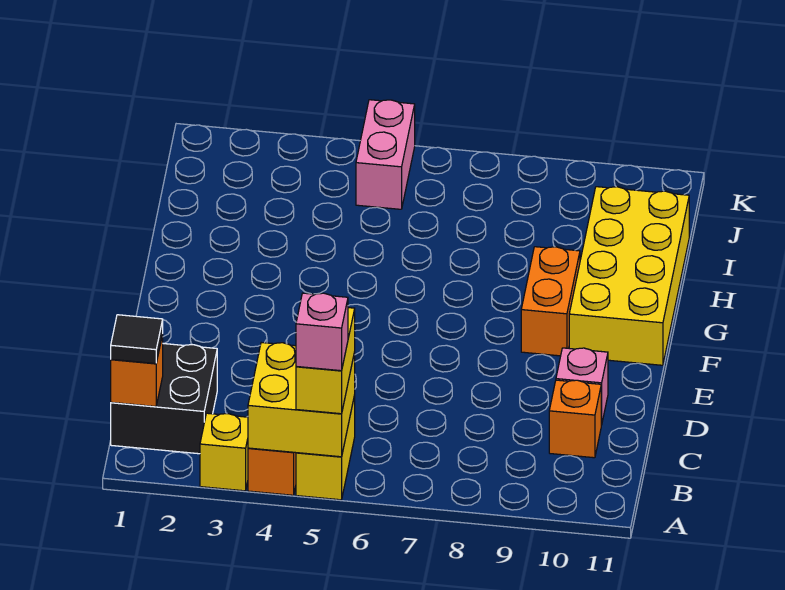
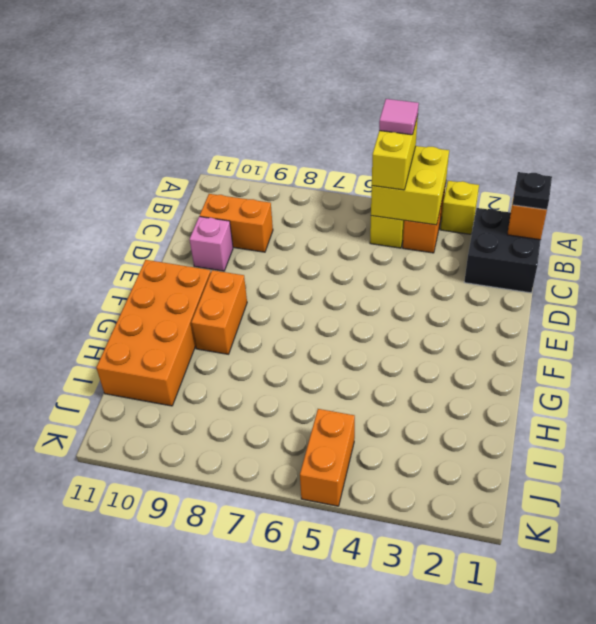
pink brick A5 level 4 -> pink tile A5 level 4
black tile B1 level 3 -> black plate B1 level 3
orange brick C10 level 1 -> orange brick C9:C10 level 1
yellow brick F10:I11 level 1 -> orange brick F10:I11 level 1
pink brick J5:K5 level 1 -> orange brick J5:K5 level 1

